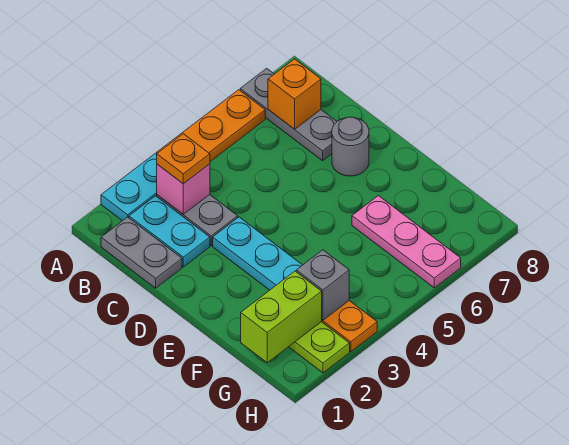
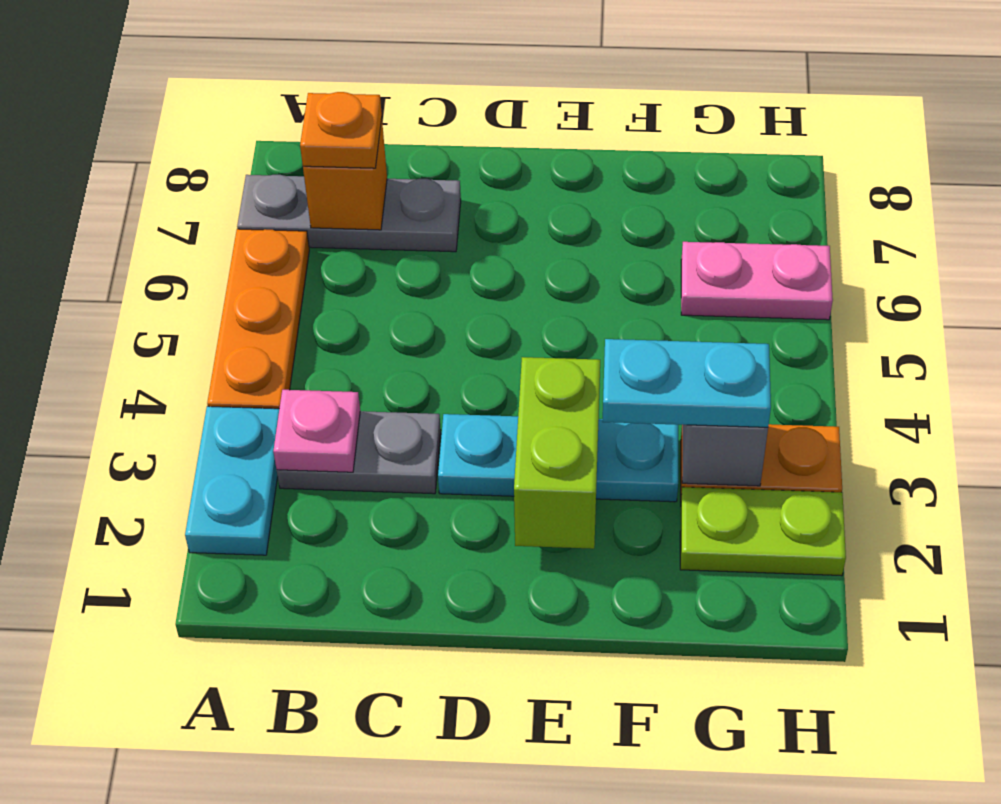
grey plate B1:C1 level 1 -> none
cyan plate B2:C2 level 1 -> cyan plate F3:G3 level 3
pink brick B3 level 2 -> pink plate B3 level 2
orange plate B3 level 3 -> orange plate B7 level 3
grey round brick D7 level 1 -> none
pink plate F6:H6 level 1 -> pink plate G6:H6 level 1
lime brick G1:G2 level 2 -> lime brick E2:E3 level 2

